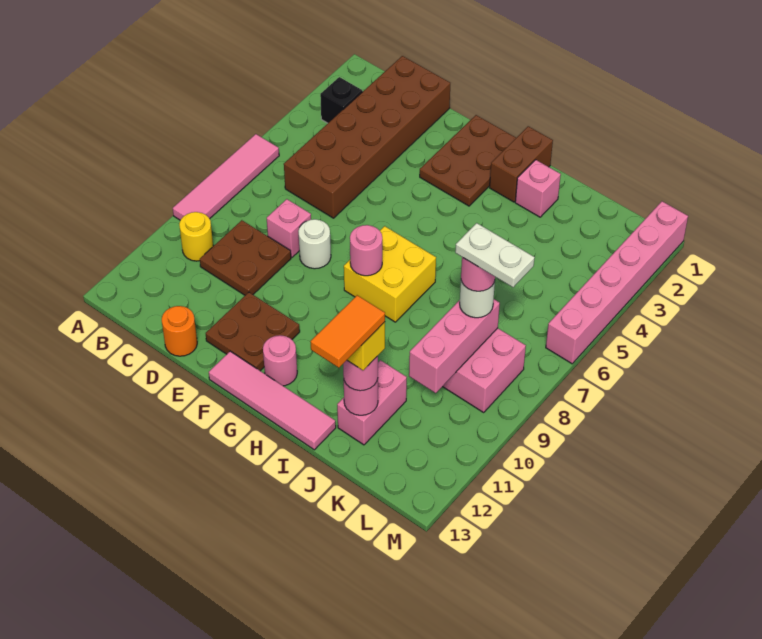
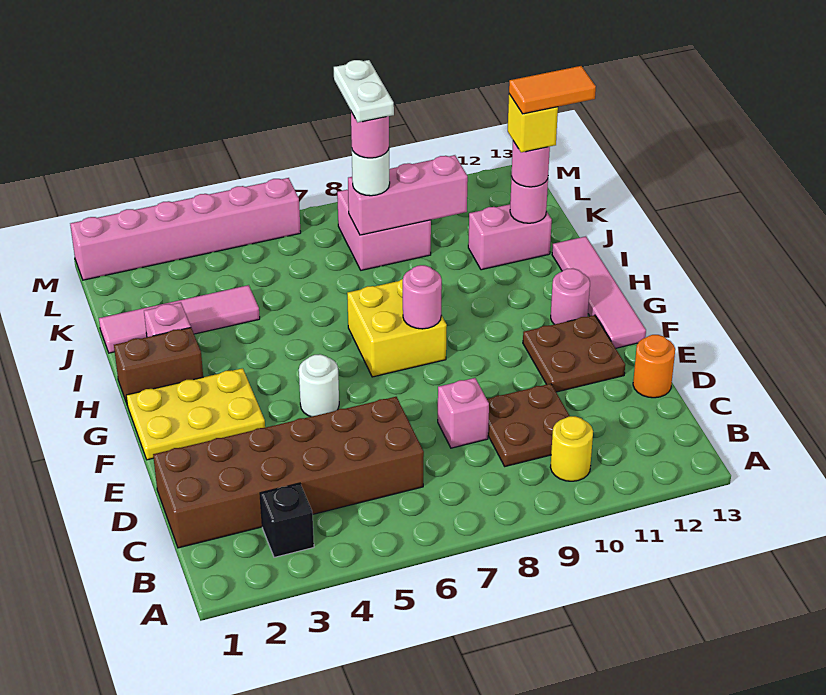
pink tile A6:A9 level 1 -> pink tile J1:J4 level 1
white round brick E8 level 1 -> white round brick F5 level 1
brown plate F1:G3 level 1 -> yellow plate F1:G3 level 1

